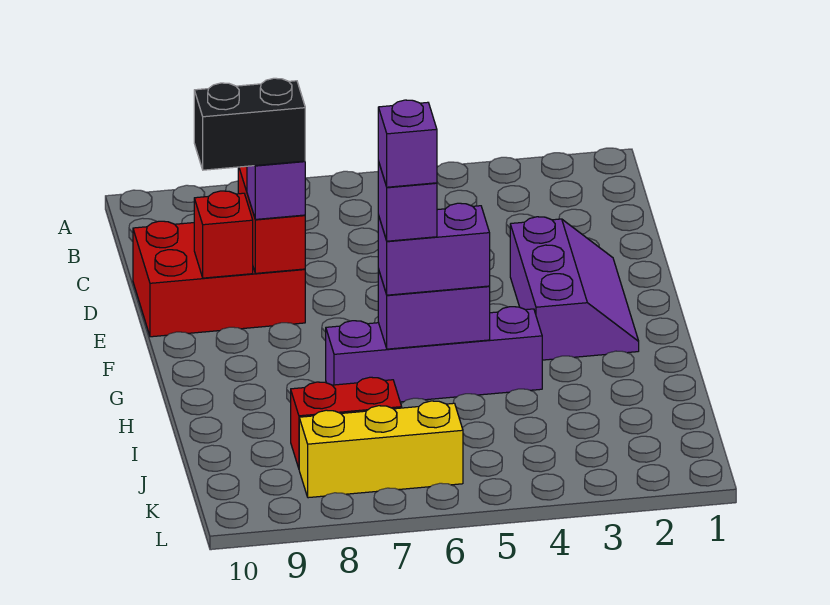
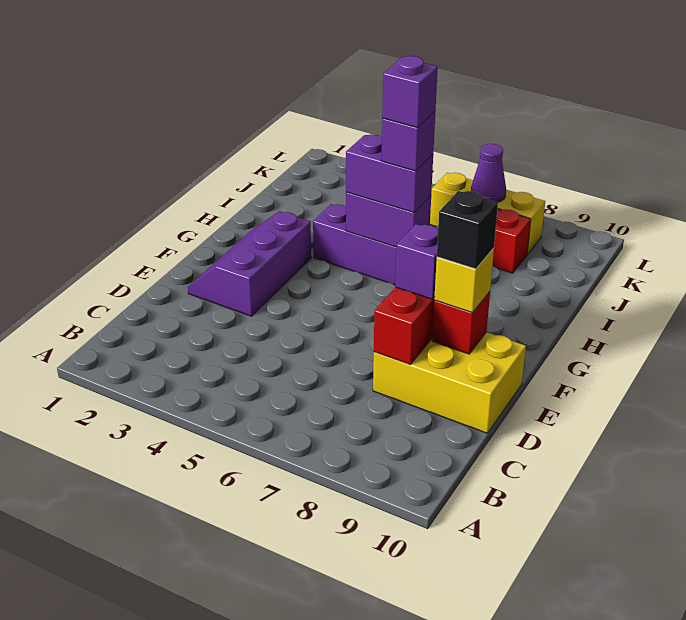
red brick D8:E10 level 1 -> yellow brick D8:E10 level 1
black brick E8:E9 level 4 -> black brick E9 level 4
none -> yellow brick E9 level 3
none -> purple cone K7 level 2

